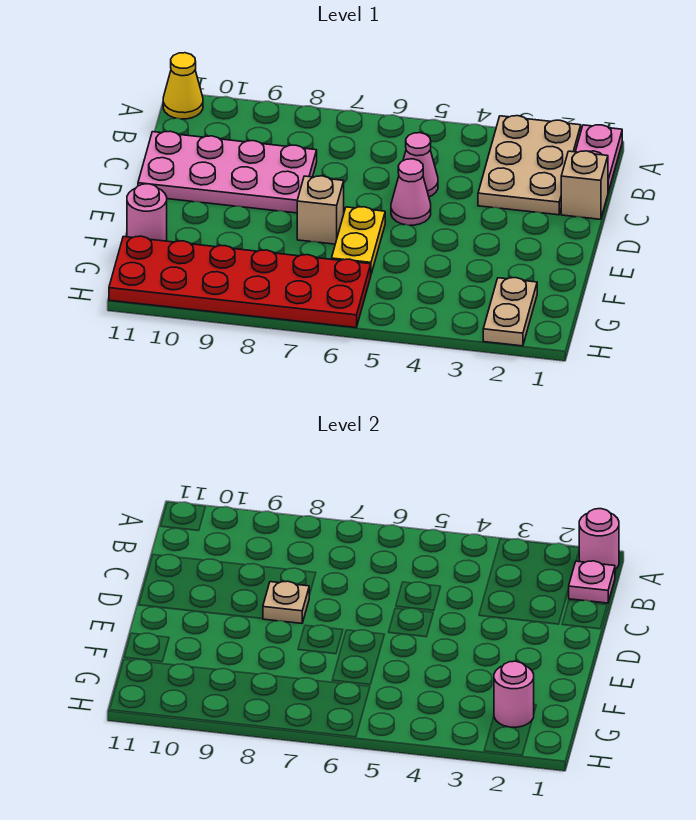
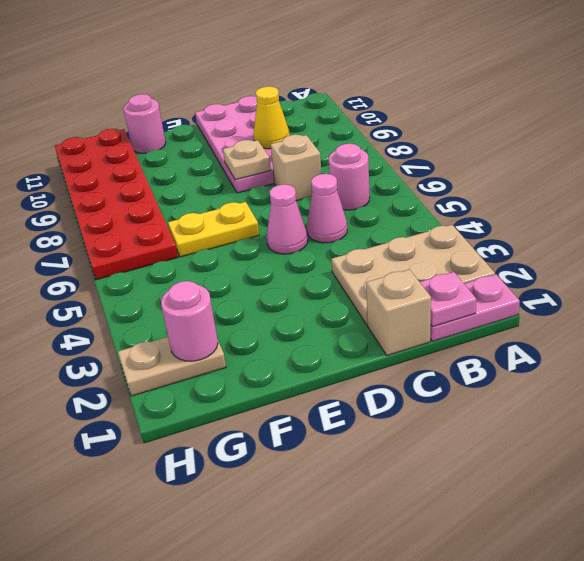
pink round brick A1 level 2 -> pink round brick B6 level 1
yellow cone A11 level 1 -> yellow cone C9 level 2
tan brick E7 level 1 -> tan brick C7 level 1

